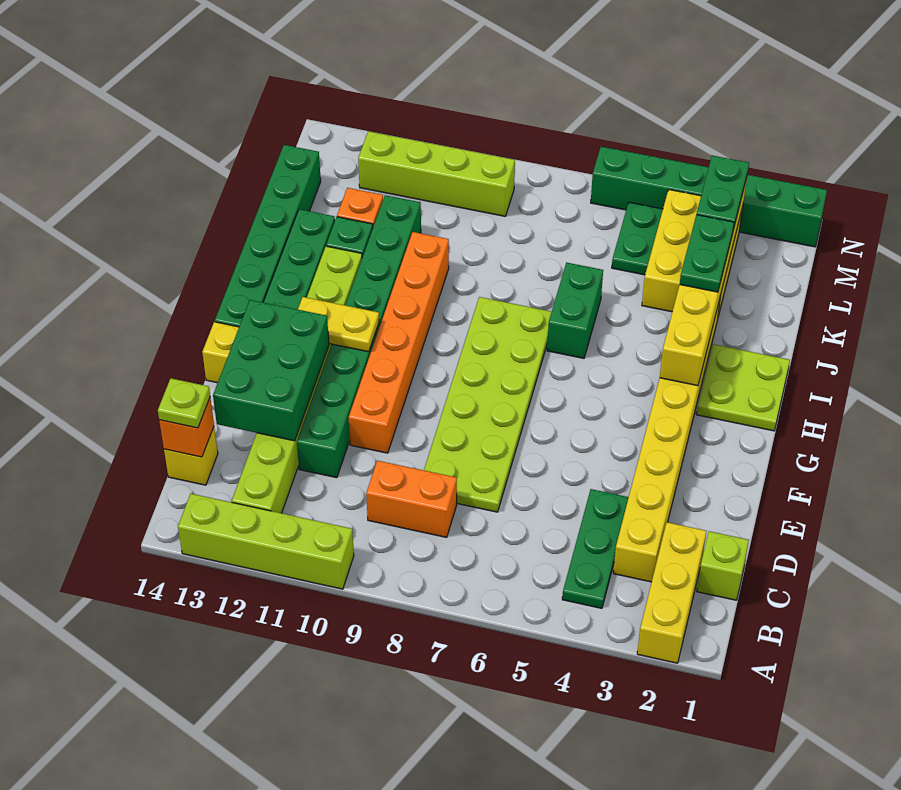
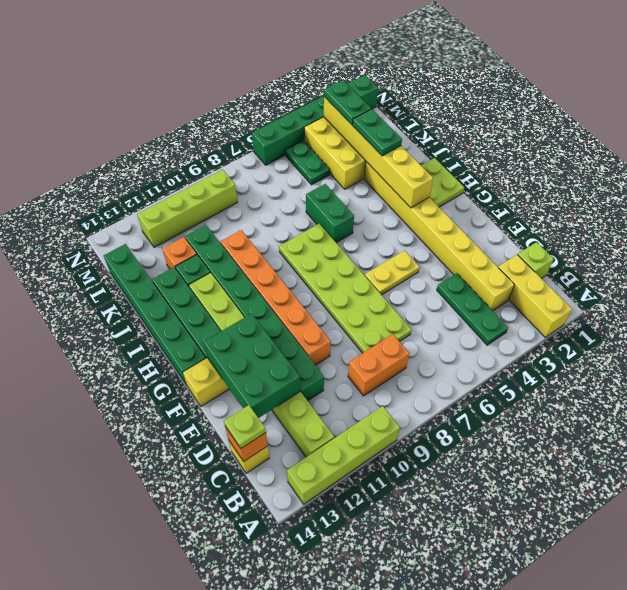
yellow plate G11:G12 level 2 -> yellow plate F5:F6 level 1

